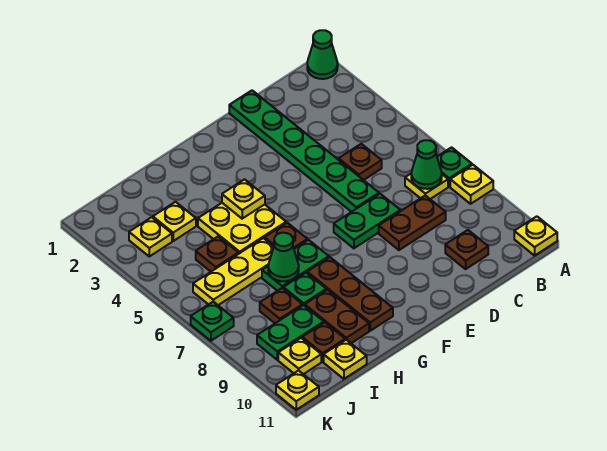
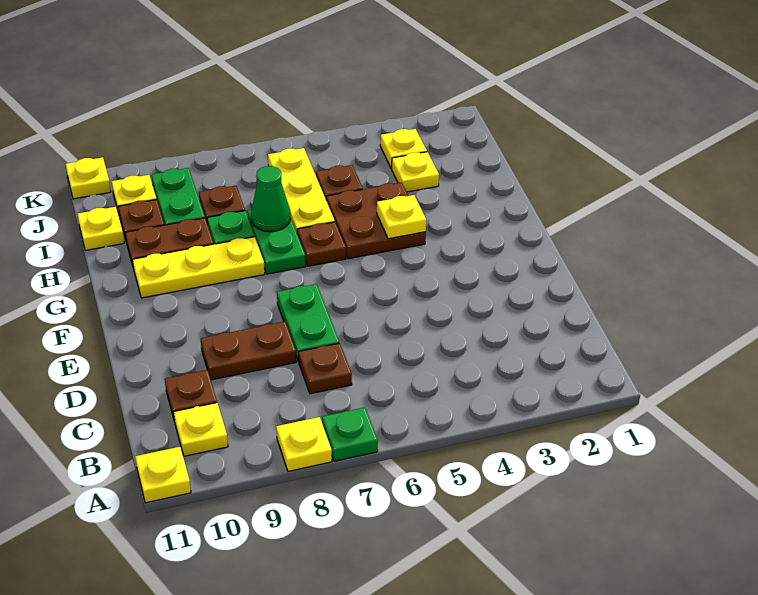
green cone A1 level 1 -> none
yellow plate B7 level 1 -> yellow plate B10 level 1
green cone B7 level 2 -> none
brown plate C5 level 1 -> brown plate C7 level 1
brown plate C8:D8 level 1 -> brown plate D8:D9 level 1
green plate D1:D6 level 1 -> none
yellow plate G4:H5 level 1 -> brown plate G4:H5 level 1
brown plate G8:G10 level 1 -> yellow plate G8:G10 level 1
green plate K7 level 1 -> none

